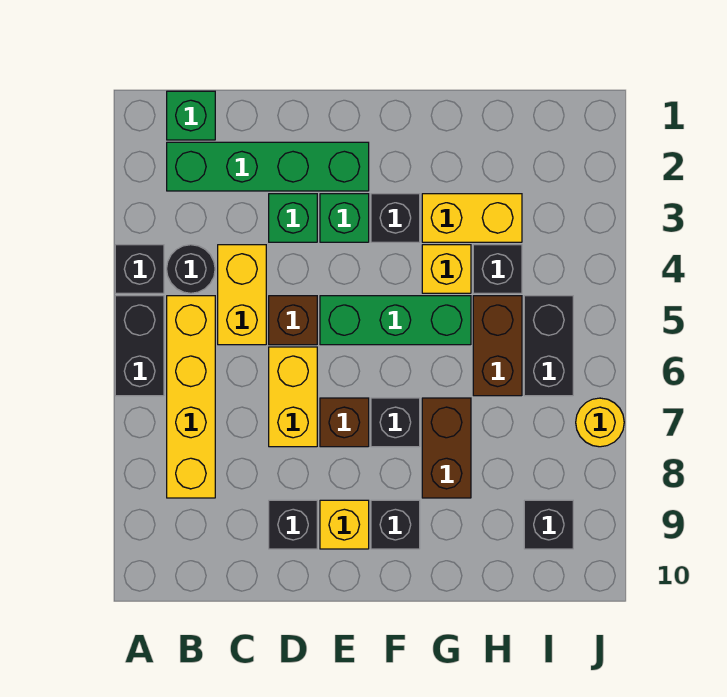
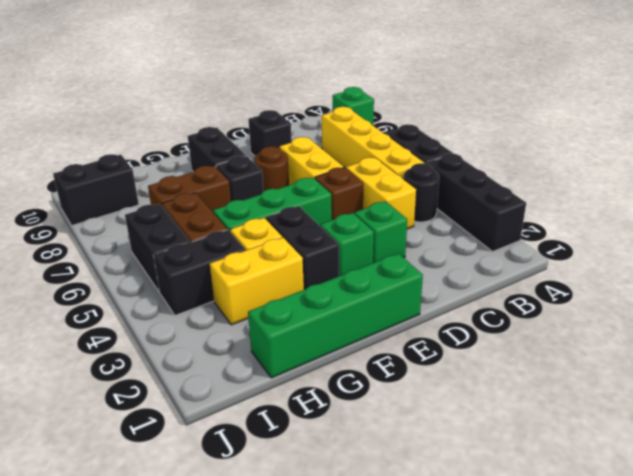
black brick A4 level 1 -> black brick A2:A4 level 1
green brick B1 level 1 -> green brick A9 level 1
green brick B2:E2 level 1 -> green brick E1:H1 level 1
brown brick E7 level 1 -> brown round brick E7 level 1
yellow brick E9 level 1 -> none
black brick F3 level 1 -> black brick F3:F4 level 1
black brick F9 level 1 -> black brick F8:F9 level 1
brown brick G7:G8 level 1 -> brown brick G7:H7 level 1
black brick H4 level 1 -> black brick H4:I4 level 1
black brick I9 level 1 -> black brick I9:J9 level 1
yellow round brick J7 level 1 -> none

